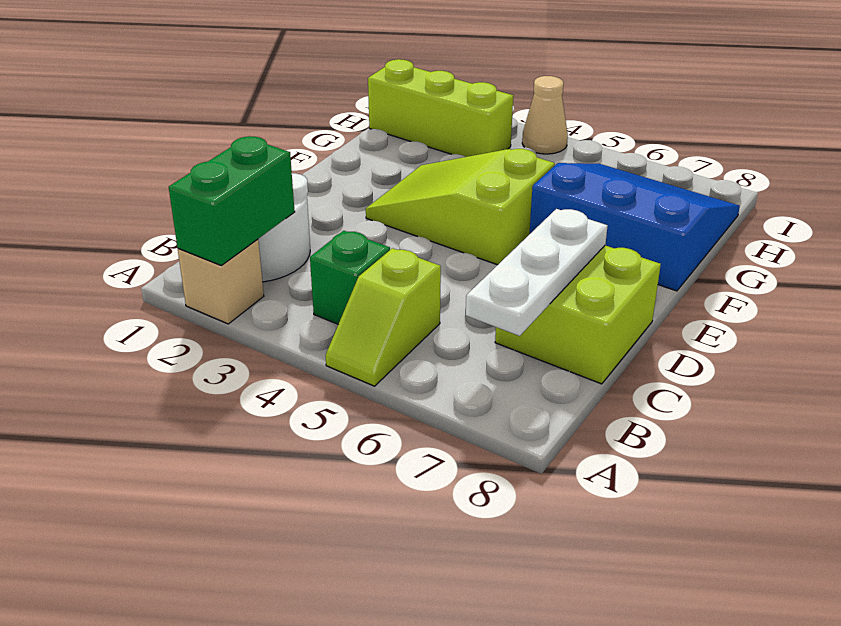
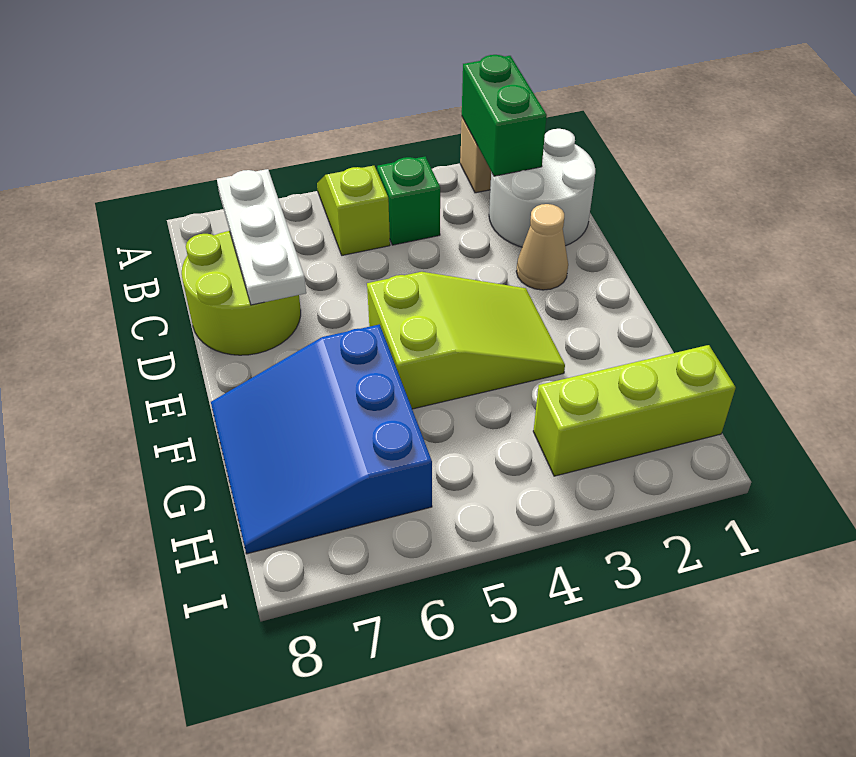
lime brick C7:D8 level 1 -> lime round brick C7:D8 level 1
blue slope F6:H8 level 1 top F -> blue slope F6:H8 level 1 top 6
tan cone I4 level 1 -> tan cone D2 level 1

